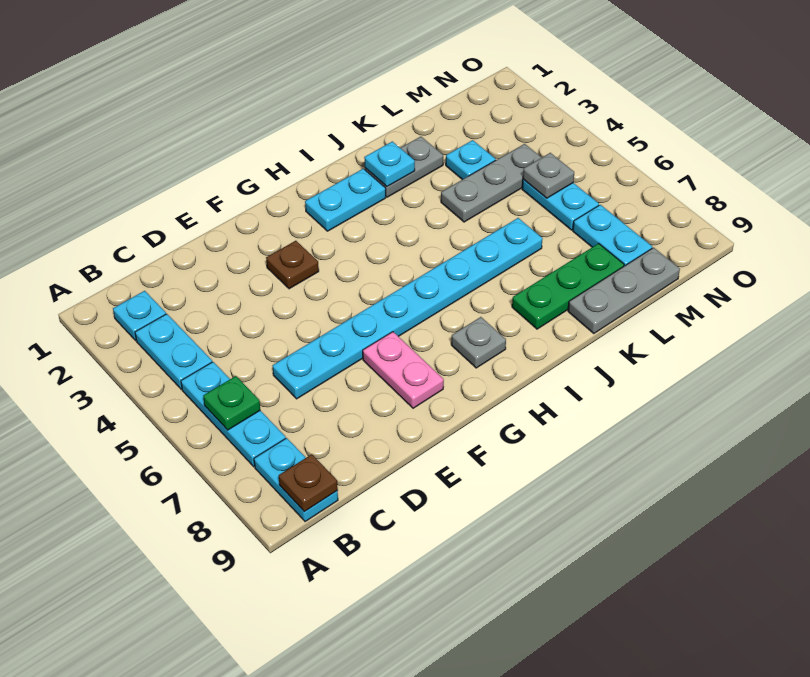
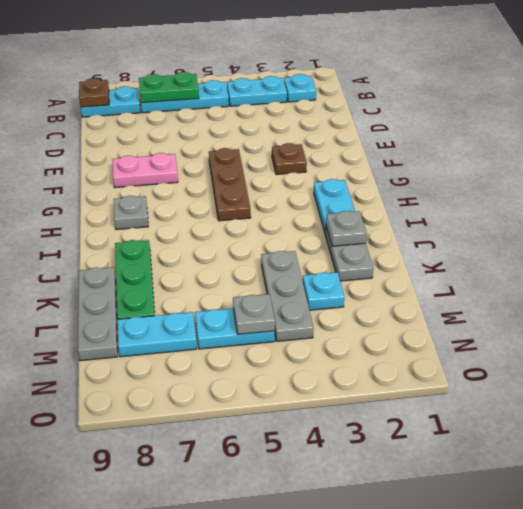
green plate B6 level 2 -> green plate B6:B7 level 2
cyan plate D6:K6 level 1 -> none
none -> brown plate F5:H5 level 1
cyan plate J2 level 2 -> grey plate J2 level 2

